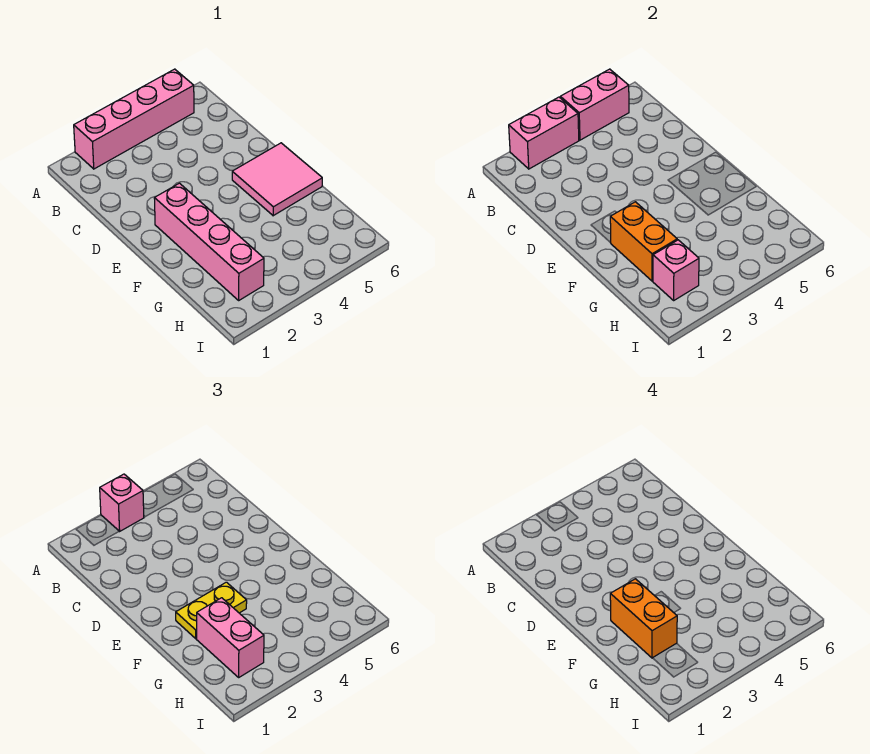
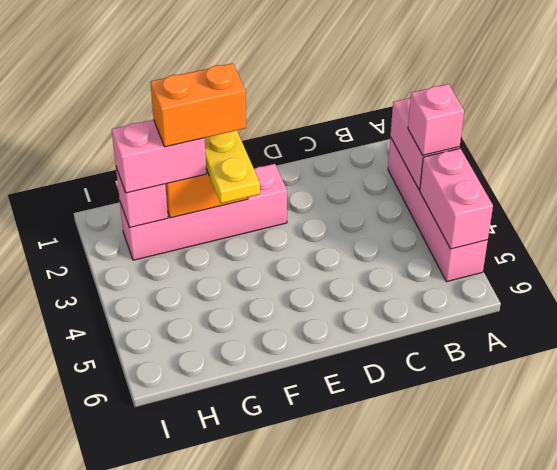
pink tile E5:F6 level 1 -> none

